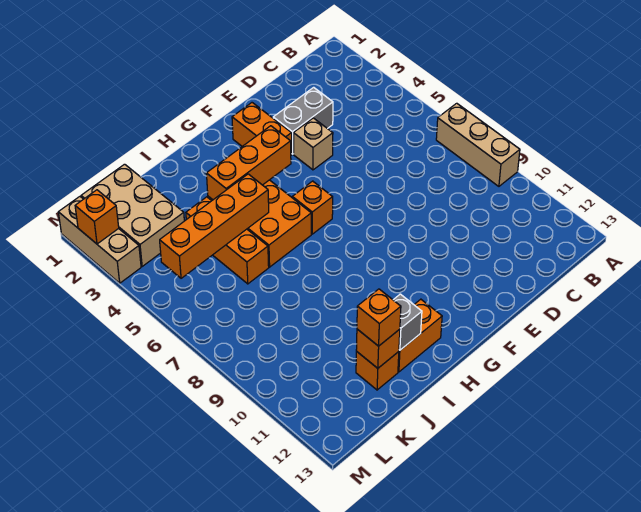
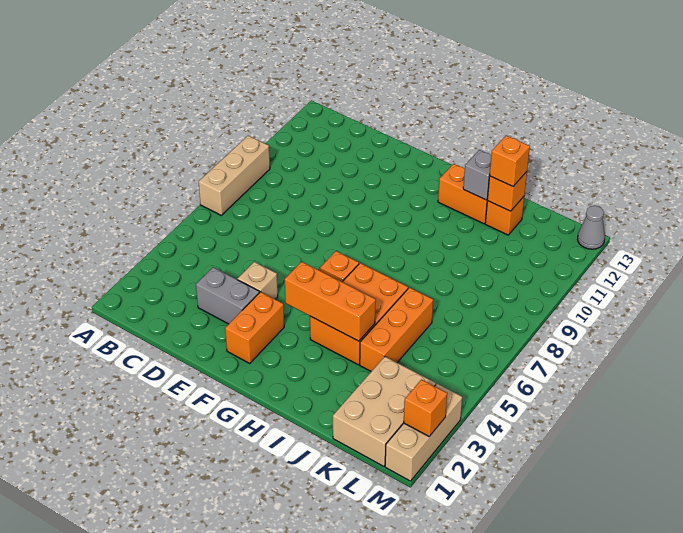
orange brick I5:L5 level 2 -> none
none -> grey cone M13 level 1

